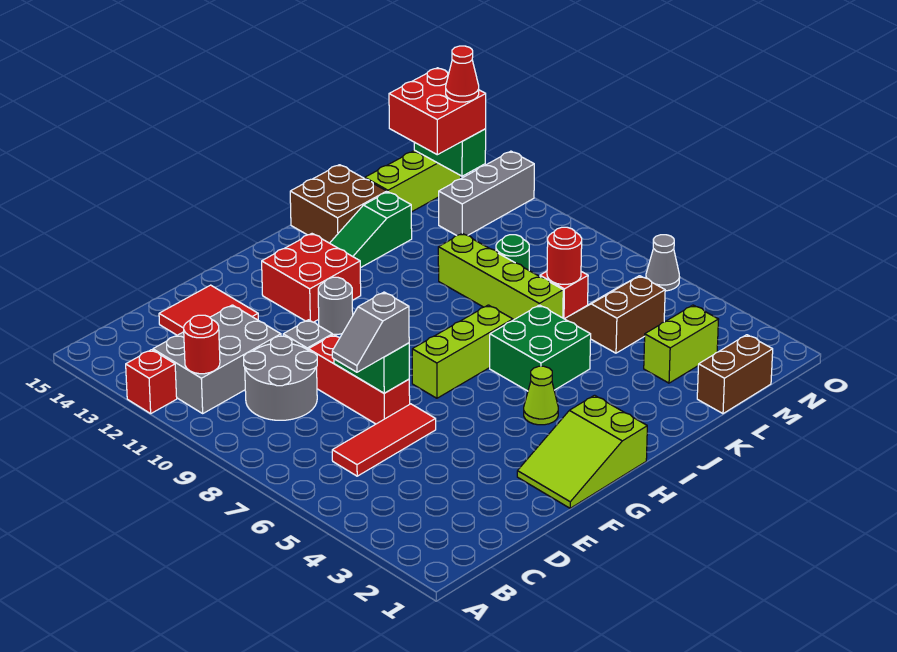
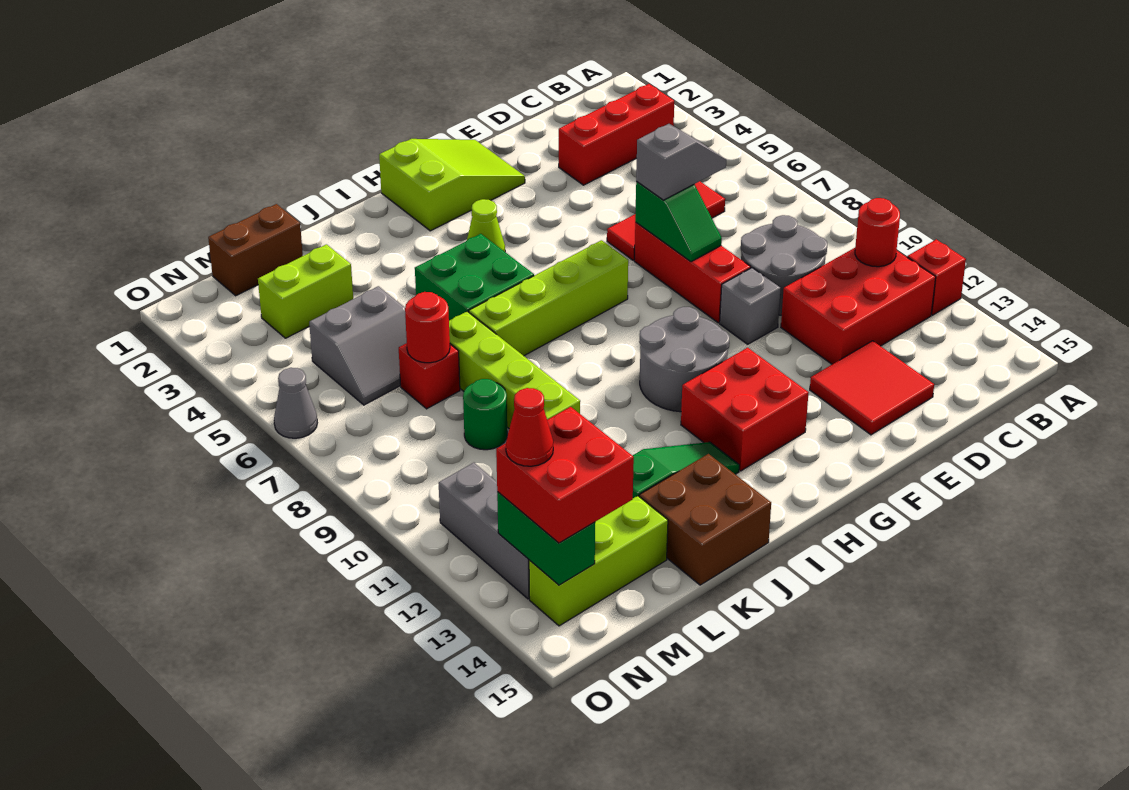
none -> red brick B3:D3 level 1
grey brick B11:D12 level 1 -> red brick B11:D12 level 1
lime brick G7:I7 level 1 -> lime brick G7:J7 level 1
grey round brick G11 level 1 -> grey round brick G10:H11 level 1
brown slope L5:M6 level 1 top 5 -> grey slope L5:M6 level 1 top 5
grey brick M12:O12 level 1 -> grey brick N11:N13 level 1

